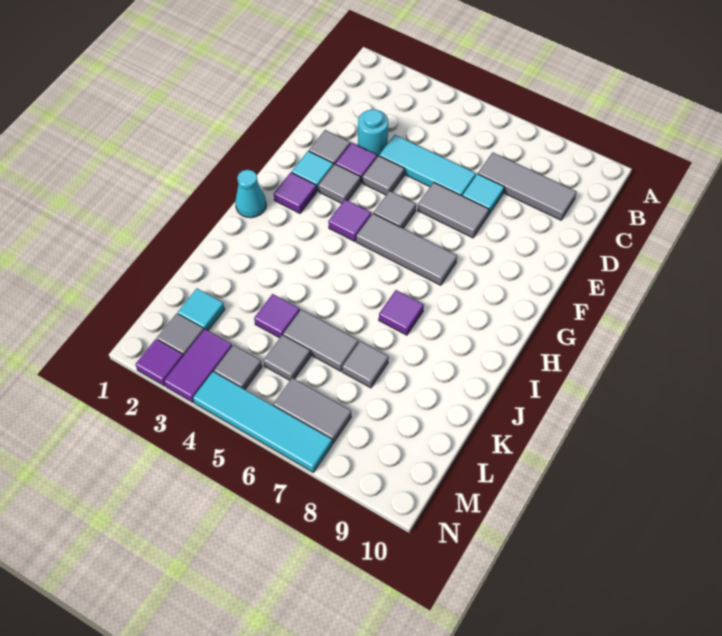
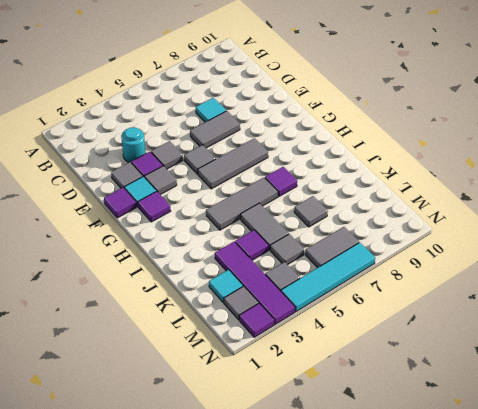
grey tile C7:C9 level 1 -> grey tile I4:I6 level 1
cyan tile D4:D6 level 1 -> none
purple tile G4 level 1 -> purple tile F1 level 1
cyan cone H1 level 1 -> none
grey tile K5:K6 level 1 -> grey tile J5:K5 level 1
purple tile M3:N3 level 1 -> purple tile K3:N3 level 1

